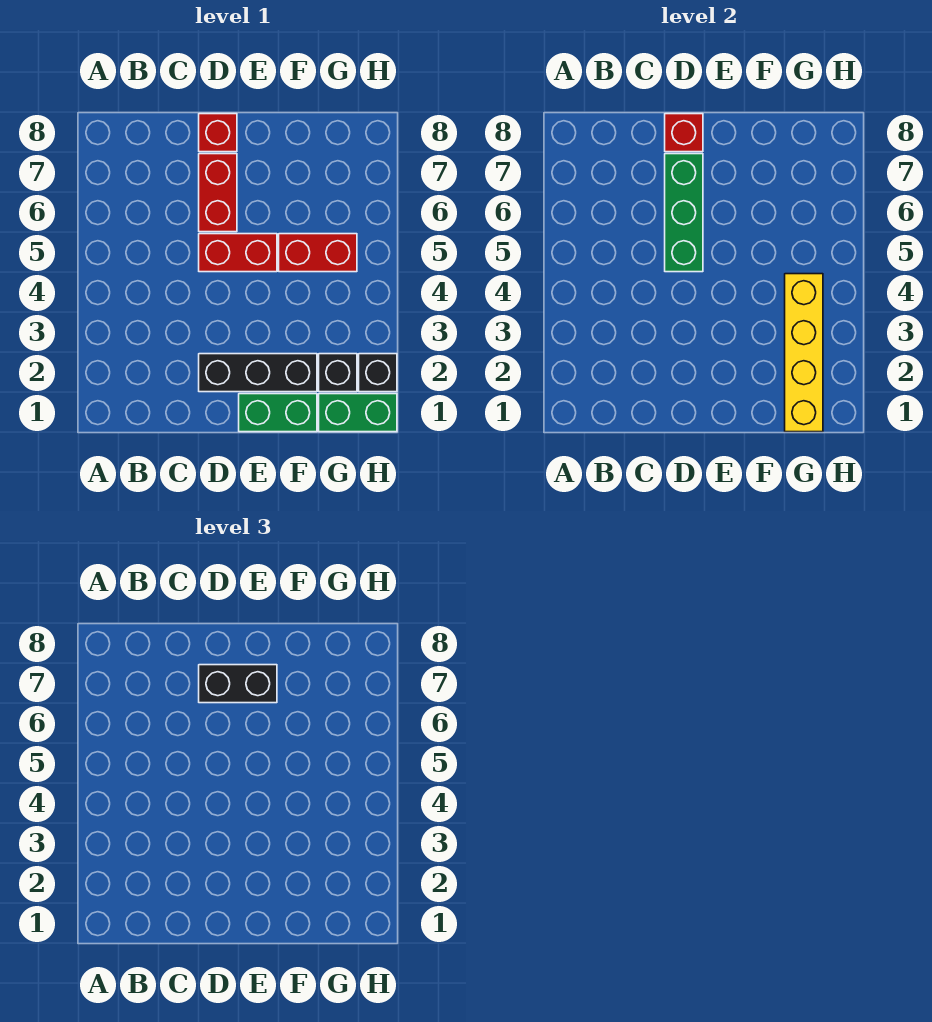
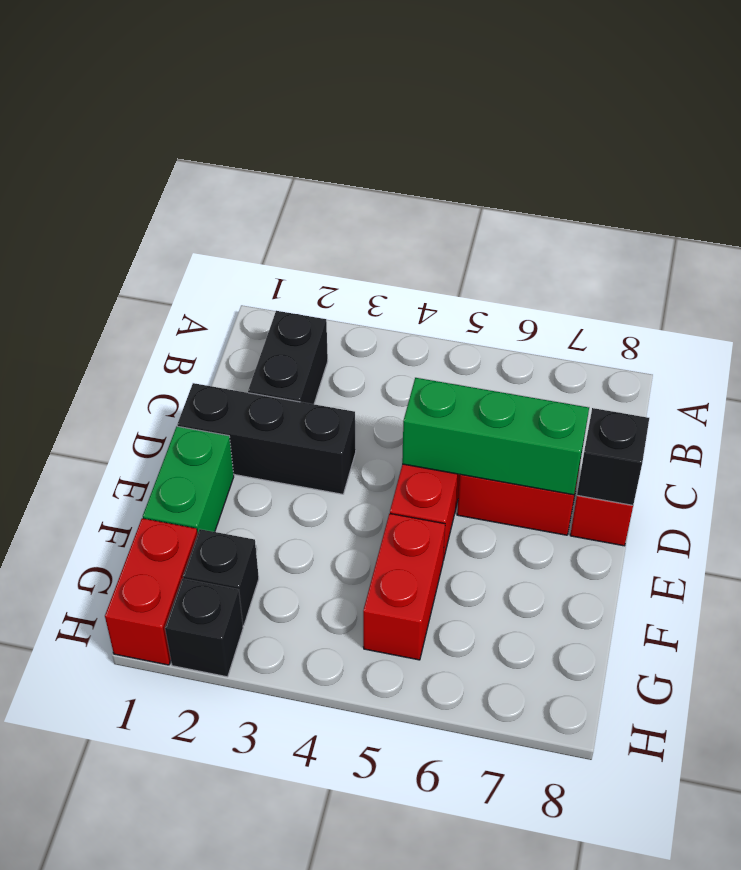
black brick D2:F2 level 1 -> black brick D1:D3 level 1
black brick D7:E7 level 3 -> black brick B2:C2 level 1
red brick D8 level 2 -> black brick D8 level 2
green brick G1:H1 level 1 -> red brick G1:H1 level 1
yellow brick G1:G4 level 2 -> none

